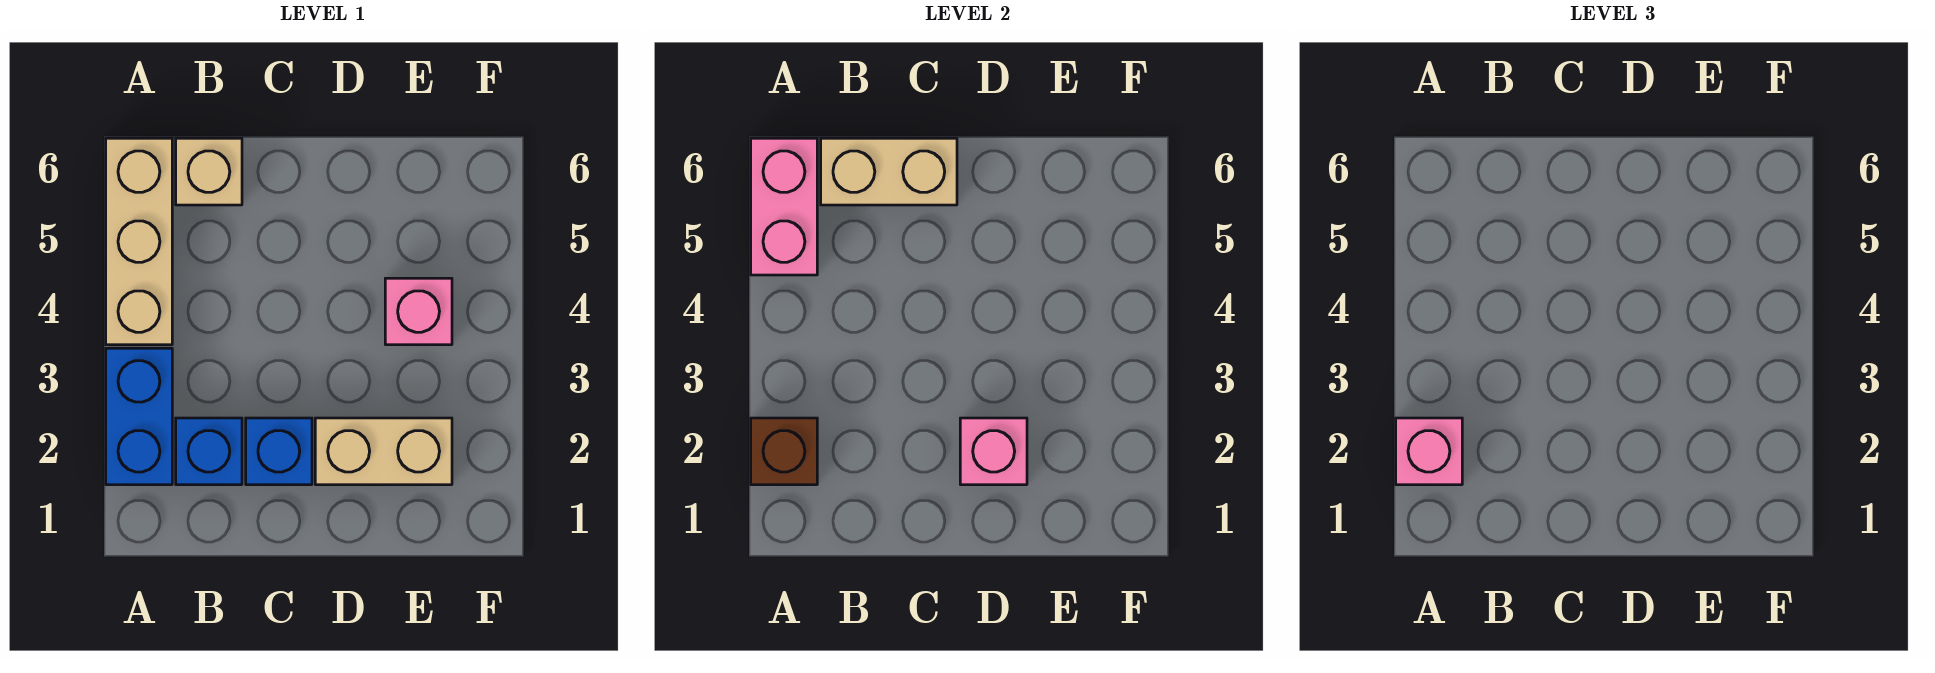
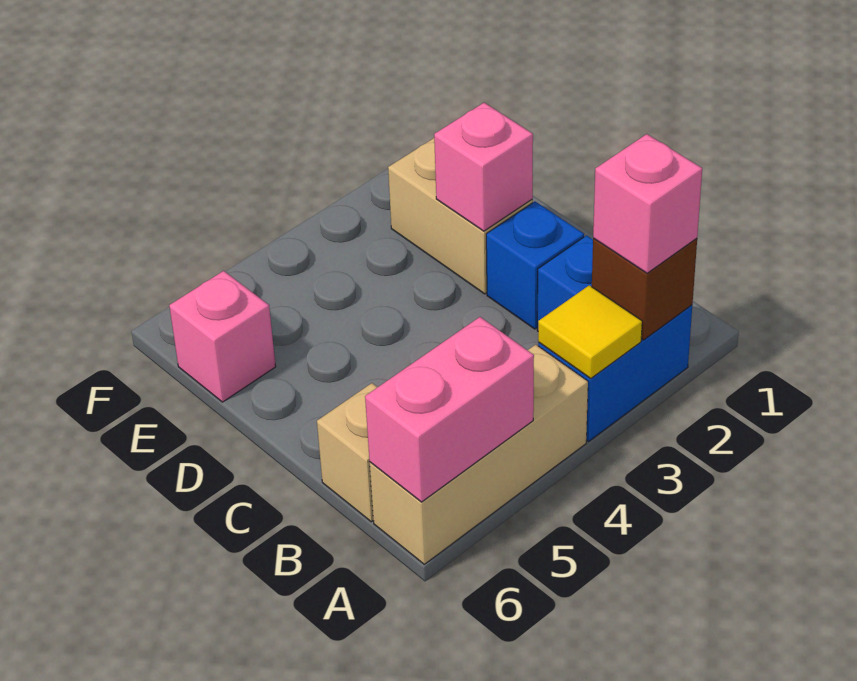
none -> yellow tile A3 level 2
tan brick B6:C6 level 2 -> none
pink brick E4 level 1 -> pink brick E6 level 1

